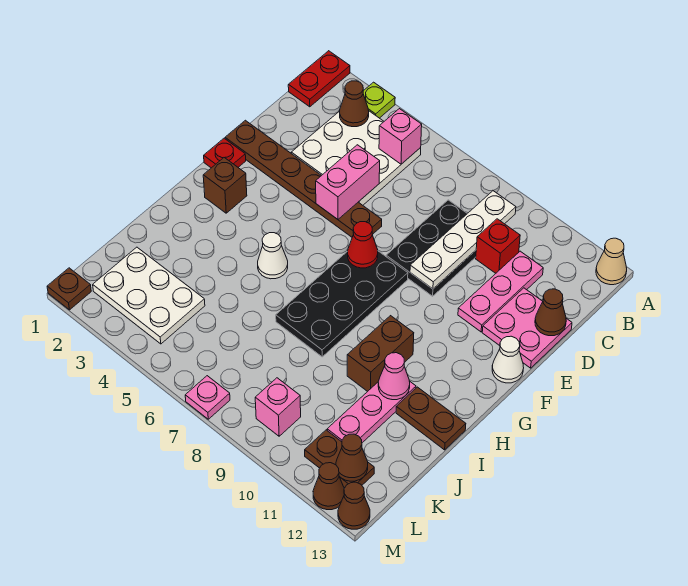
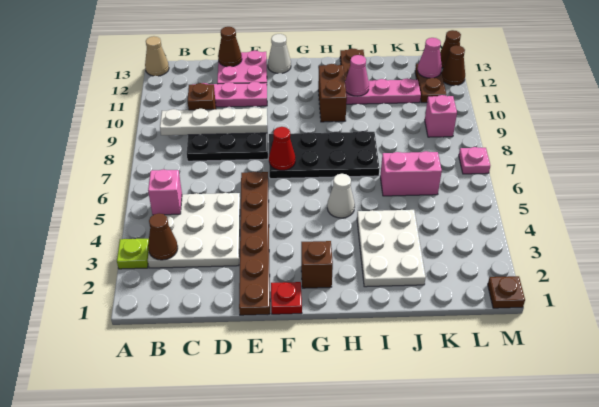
red plate A1:B1 level 1 -> none
red brick C10 level 1 -> brown brick C10 level 1
pink brick D5:E5 level 2 -> pink brick J6:K6 level 1
brown brick H10:I10 level 1 -> brown brick H10:H11 level 1
white plate K2:L4 level 1 -> white plate I2:J4 level 1
brown cone L12 level 2 -> pink cone L12 level 2

